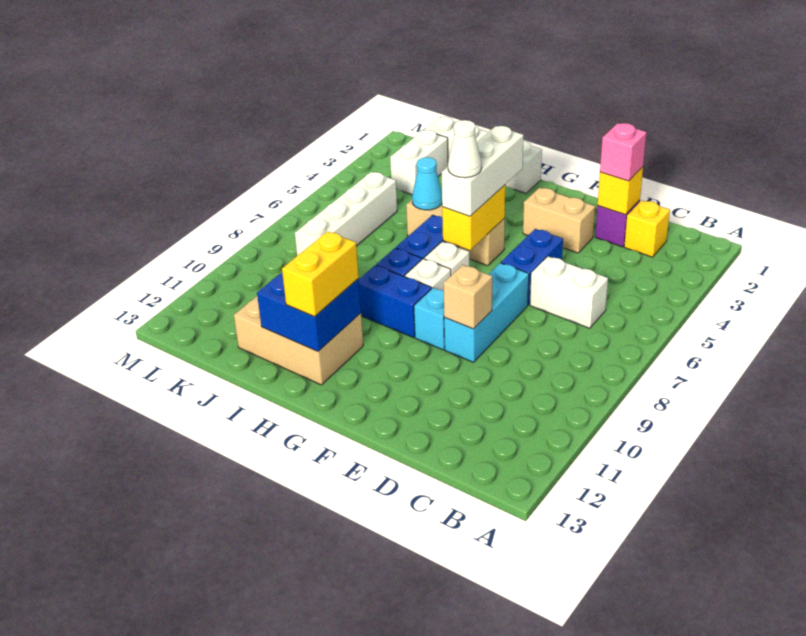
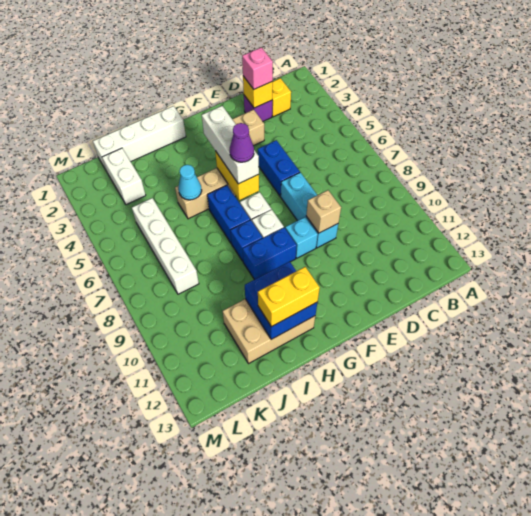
white brick C6:D6 level 1 -> none
white cone G6 level 4 -> purple cone G6 level 4
yellow brick H11:H12 level 3 -> yellow brick H12:I12 level 3

